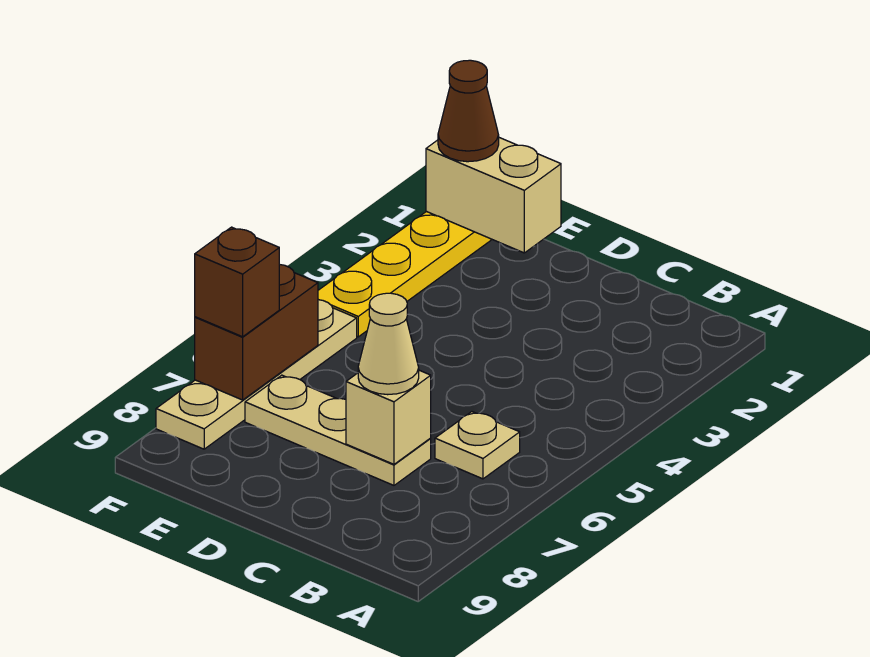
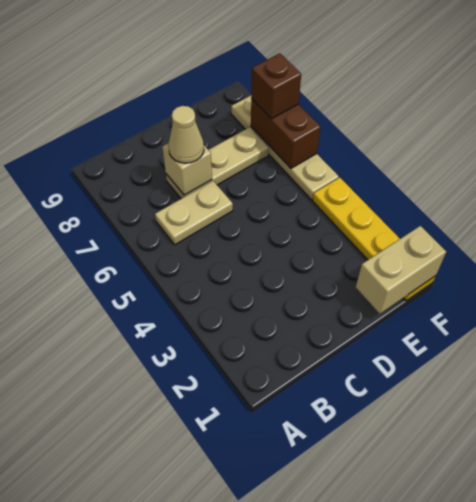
tan plate B6 level 1 -> tan plate B6:C6 level 1
brown cone F1 level 3 -> none

